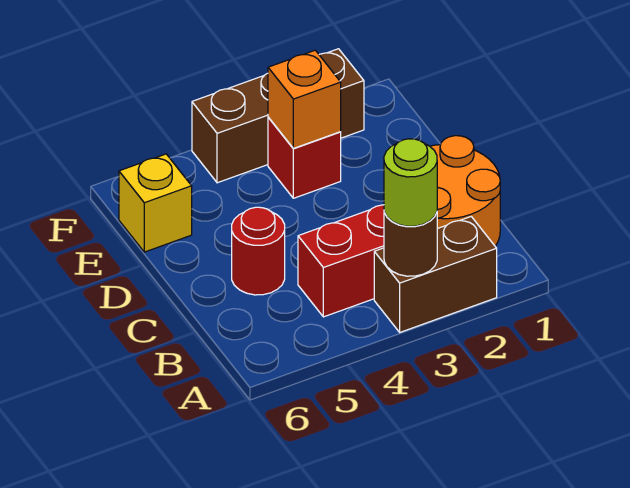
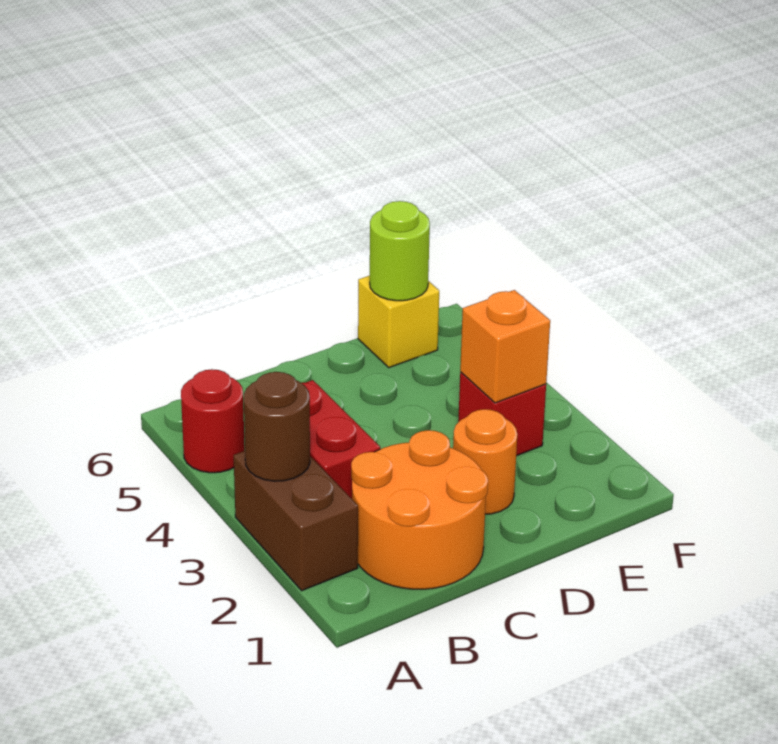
lime round brick A3 level 3 -> lime round brick E6 level 2
red round brick C5 level 1 -> red round brick A5 level 1
none -> orange round brick D2 level 1
brown brick F2:F4 level 1 -> none

